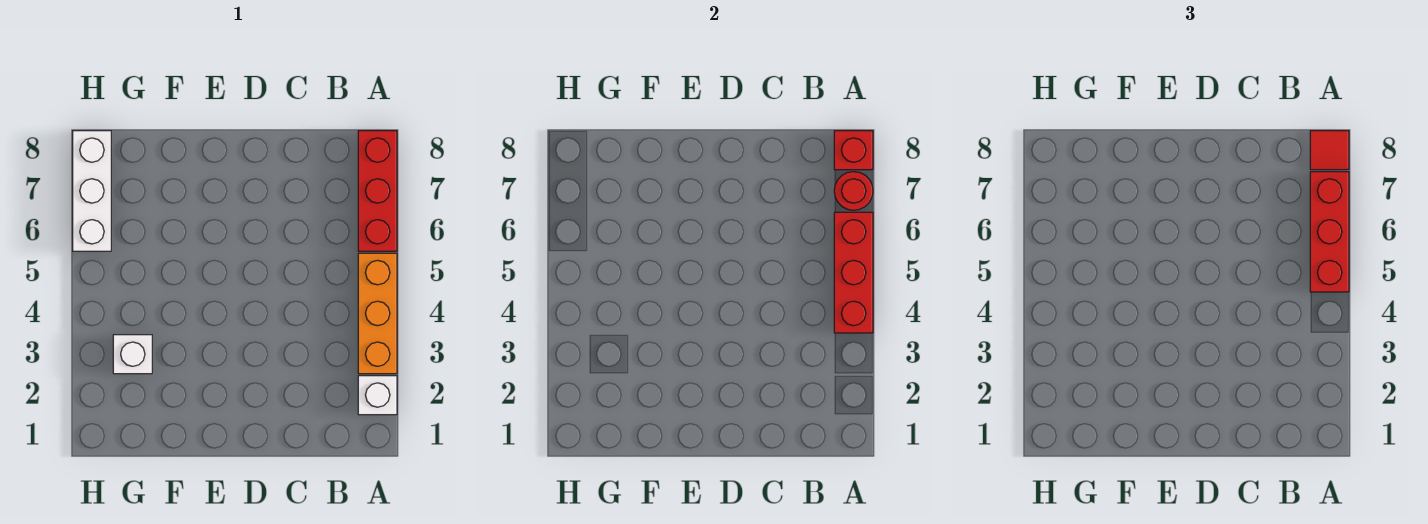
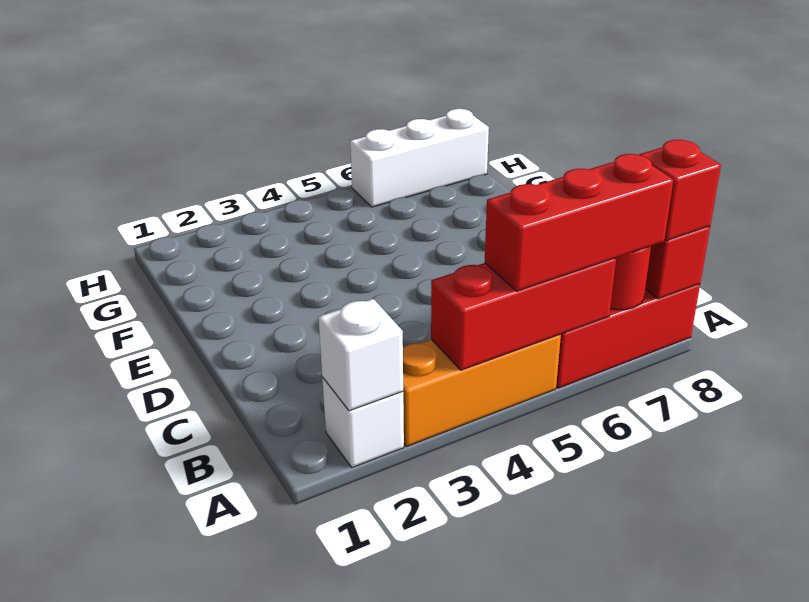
red tile A8 level 3 -> red brick A8 level 3
white brick G3 level 1 -> white brick A2 level 2

